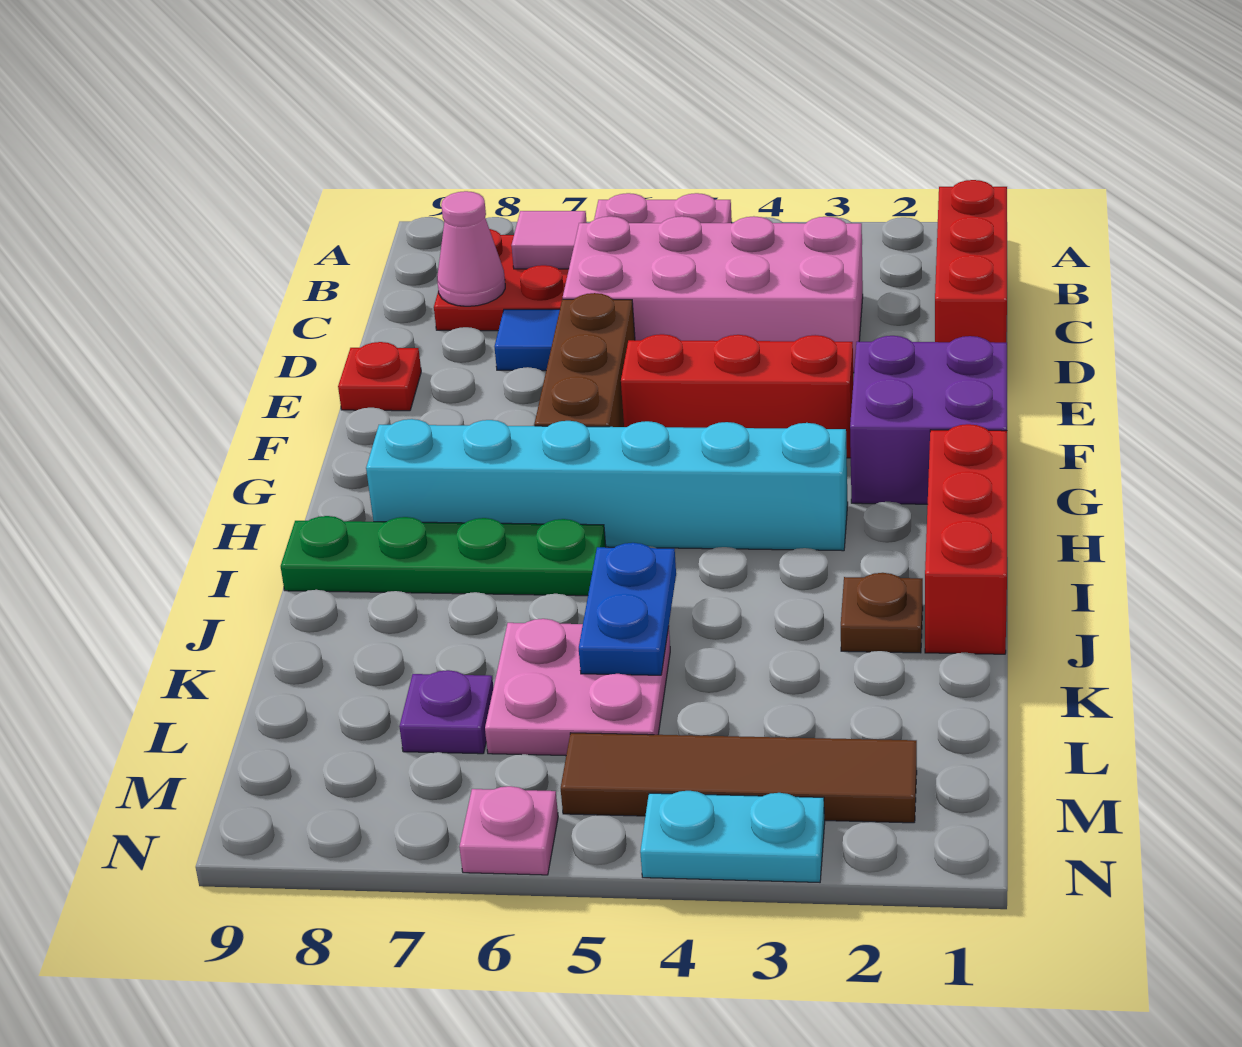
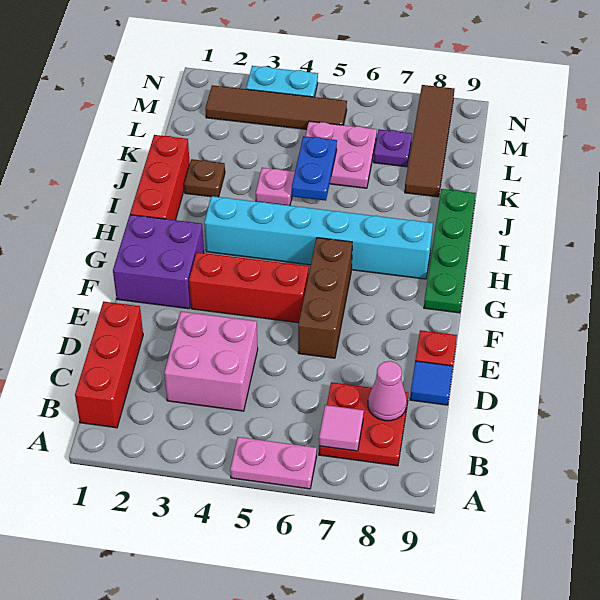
pink brick C3:D6 level 1 -> pink brick C3:D4 level 1
blue tile D7 level 1 -> blue tile D9 level 1
green plate I6:I9 level 1 -> green plate G9:J9 level 1
none -> brown tile K8:N8 level 1
pink plate N6 level 1 -> pink plate J4 level 1

